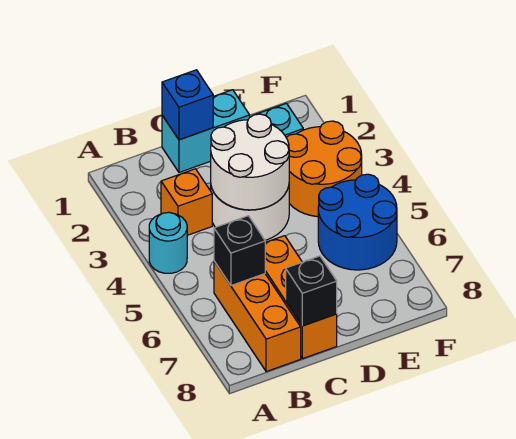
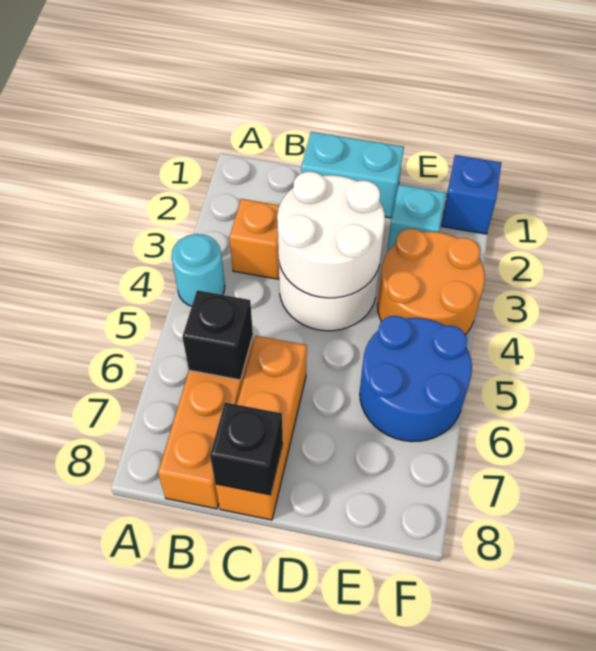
blue brick C1 level 2 -> blue brick F1 level 1

